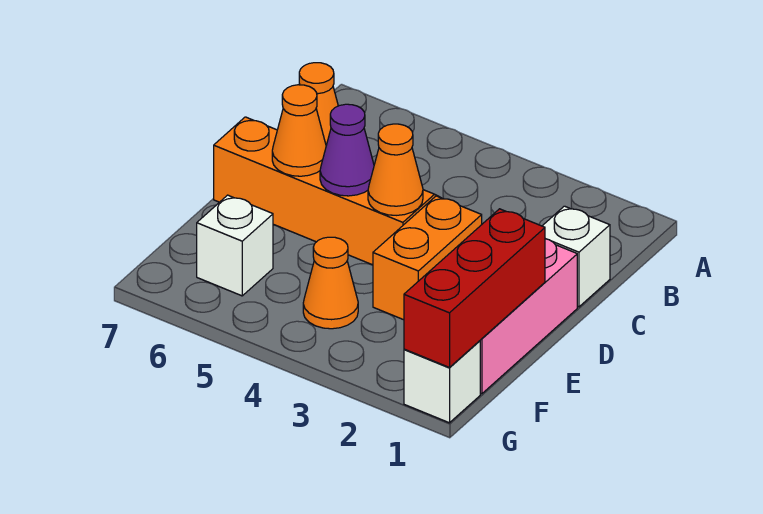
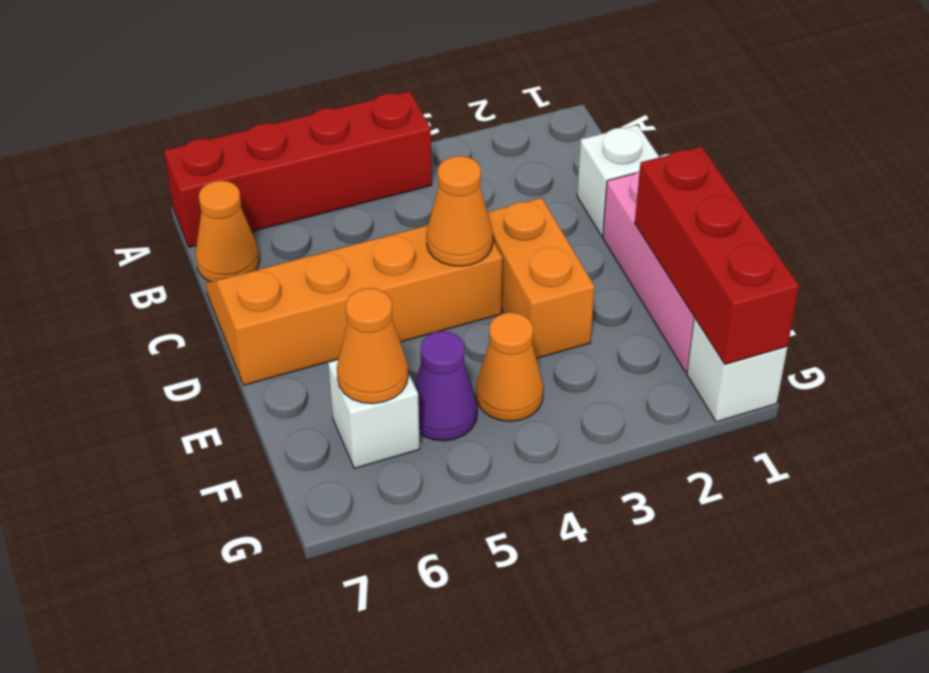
none -> red brick A4:A7 level 1
purple cone D5 level 2 -> purple cone F5 level 1
orange cone D6 level 2 -> orange cone F6 level 2

